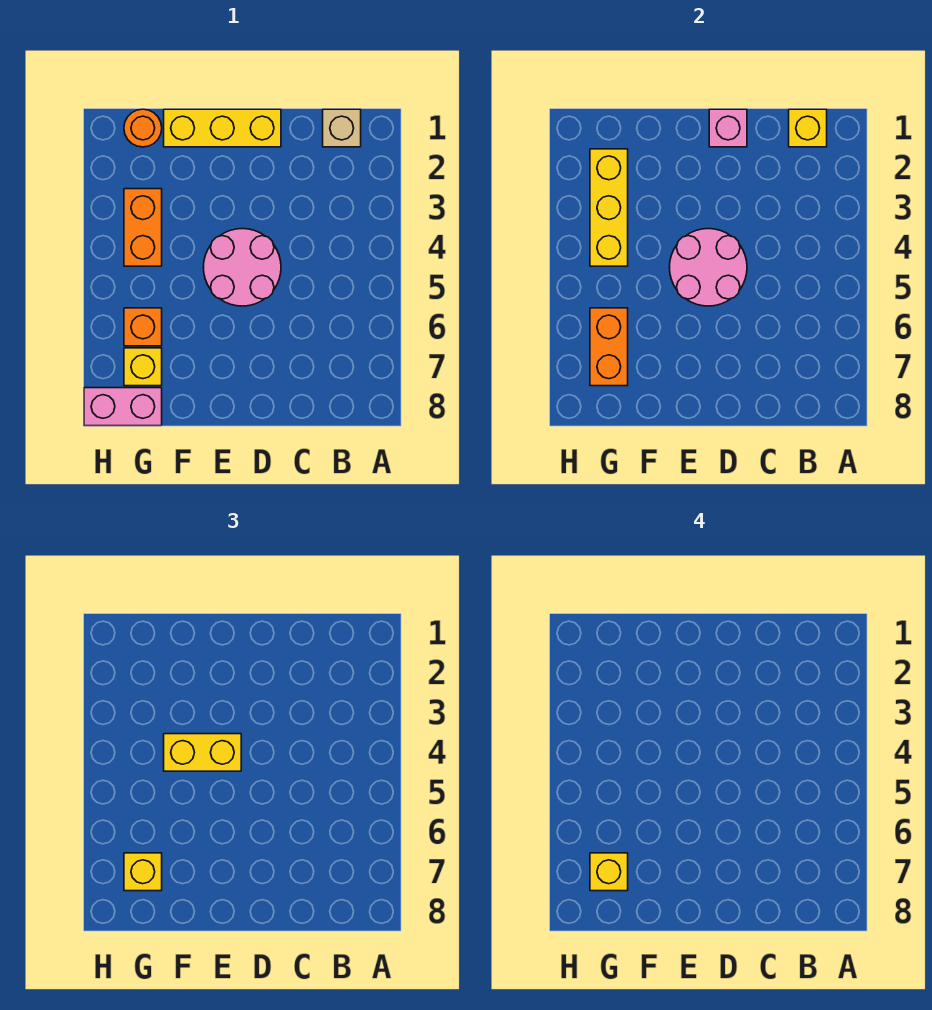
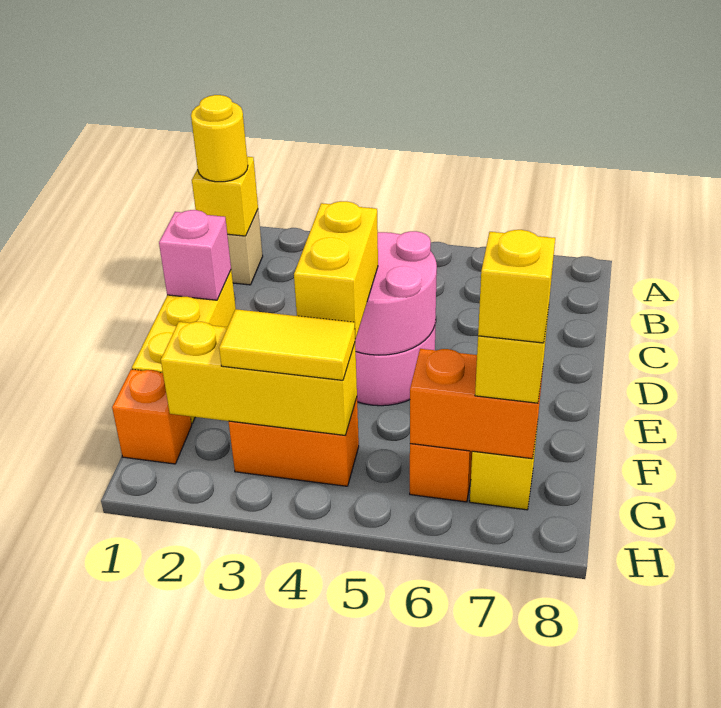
none -> yellow round brick B1 level 3
orange round brick G1 level 1 -> orange brick G1 level 1
none -> yellow tile G3:G4 level 3
pink brick G8:H8 level 1 -> none

